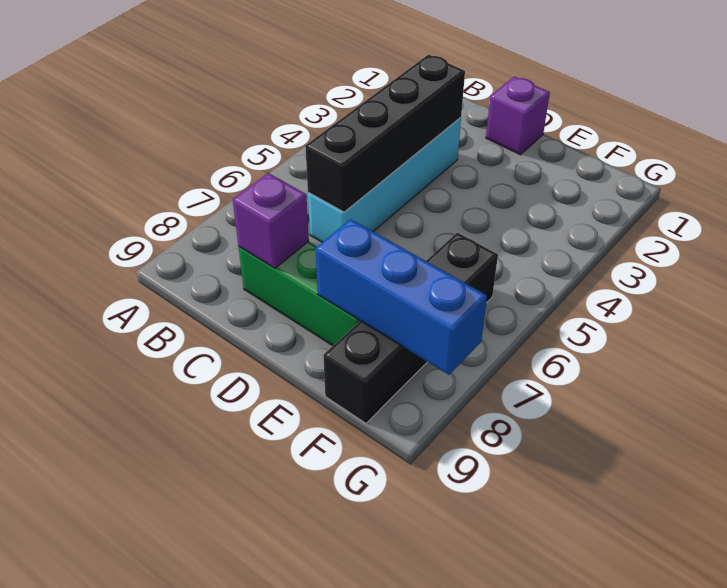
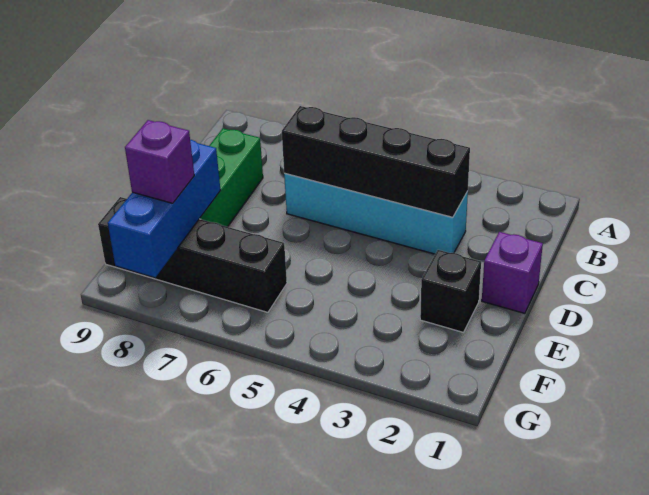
purple brick C8 level 2 -> purple brick F8 level 3
none -> black brick E2 level 1

